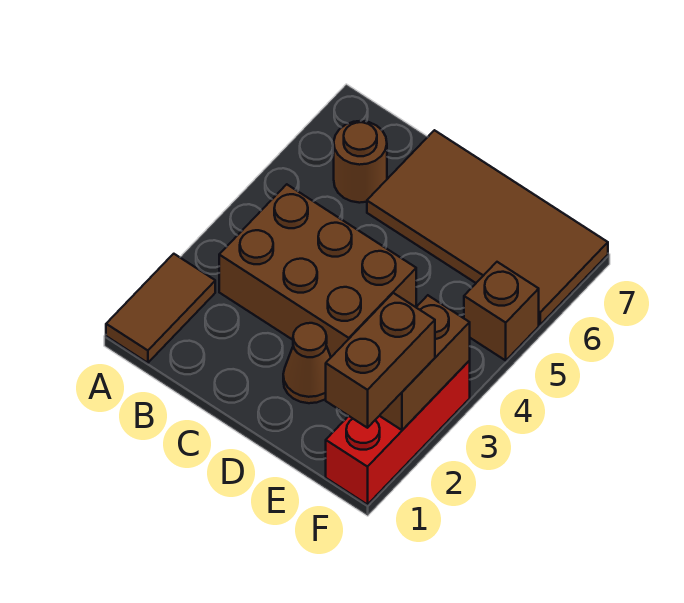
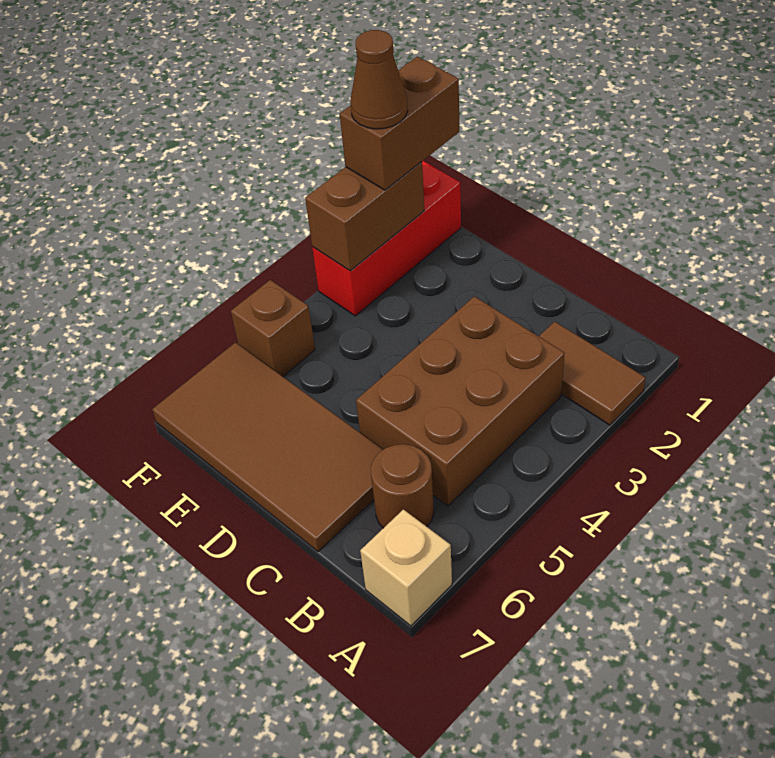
brown tile A1:A2 level 1 -> brown tile A2:B2 level 1
none -> tan brick A7 level 1
brown brick B3:D4 level 1 -> brown brick B3:C5 level 1
brown cone D2 level 1 -> brown cone F2 level 4

